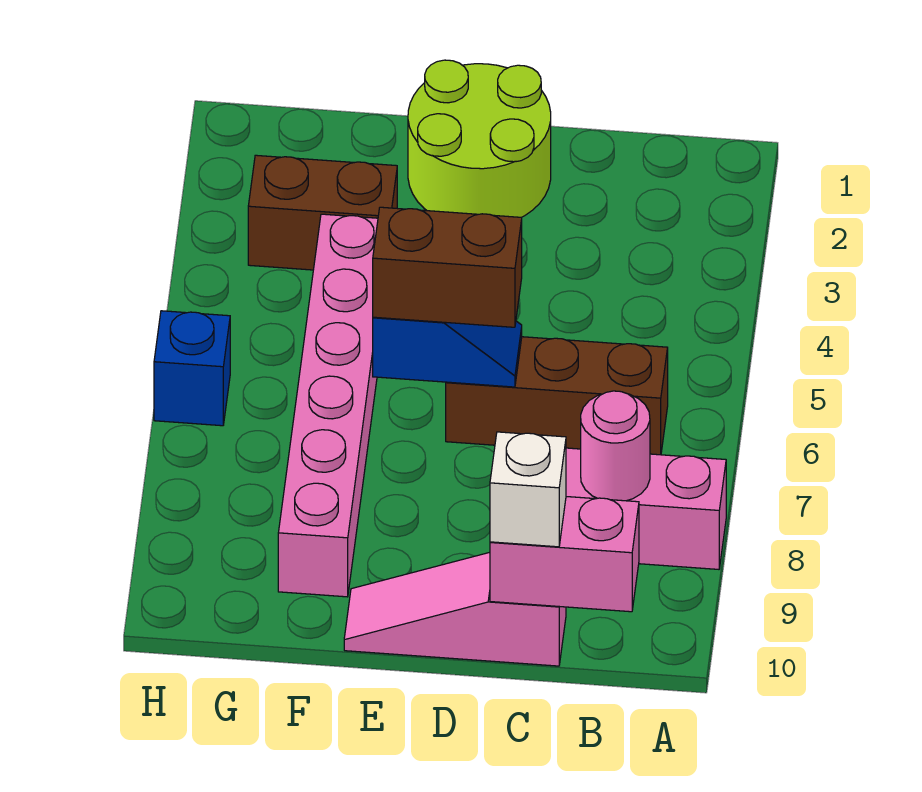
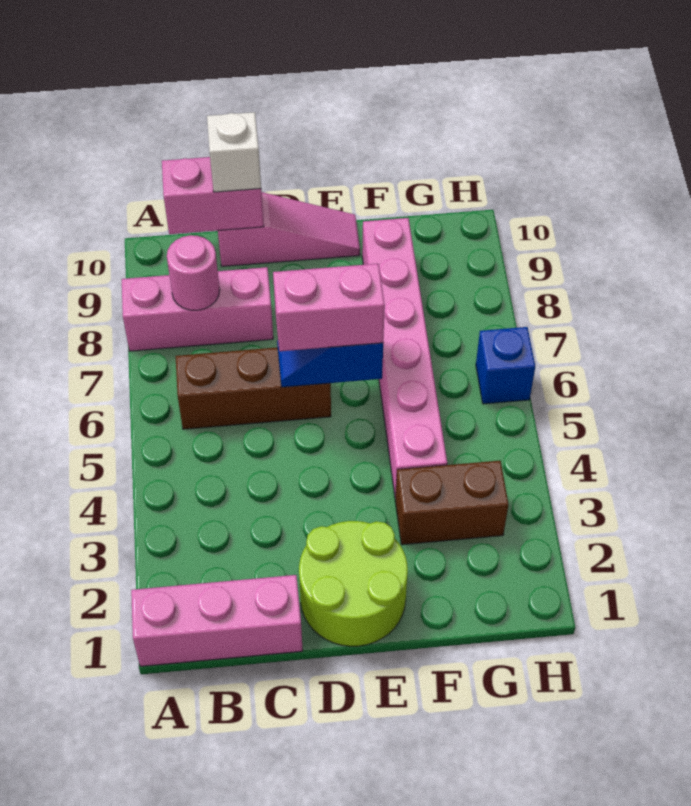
none -> pink brick A1:C1 level 1
brown brick D6:E6 level 3 -> pink brick D6:E6 level 3

